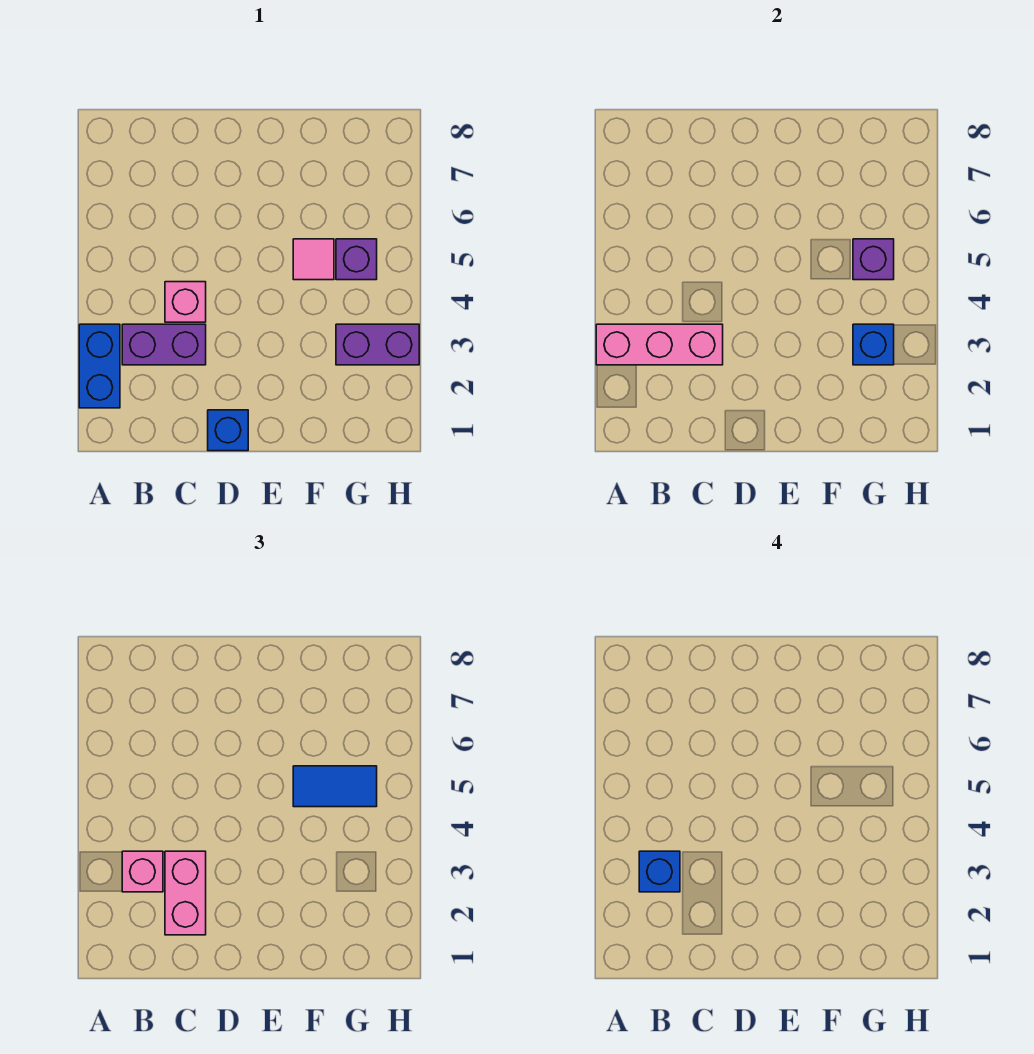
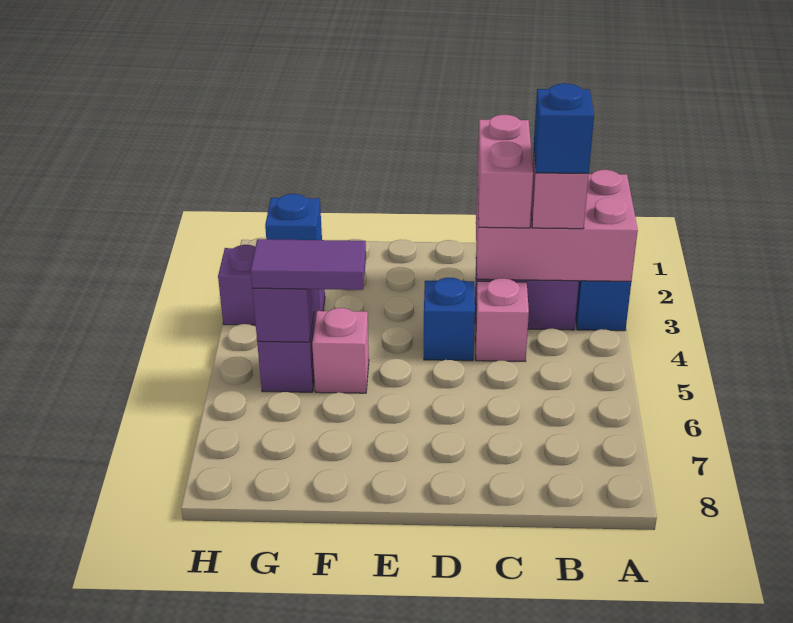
pink brick A3:C3 level 2 -> pink brick A2:C3 level 2
blue brick D1 level 1 -> blue brick D4 level 1
pink tile F5 level 1 -> pink brick F5 level 1
blue tile F5:G5 level 3 -> purple tile F5:G5 level 3

